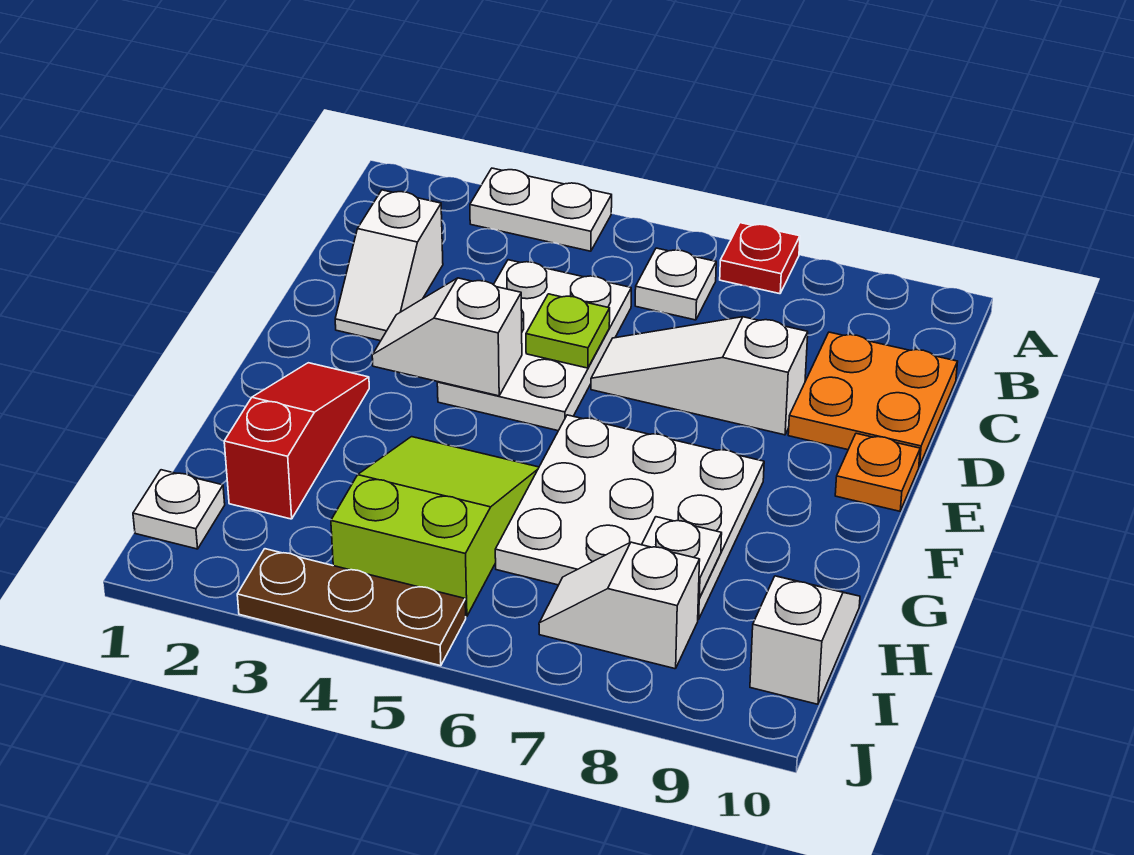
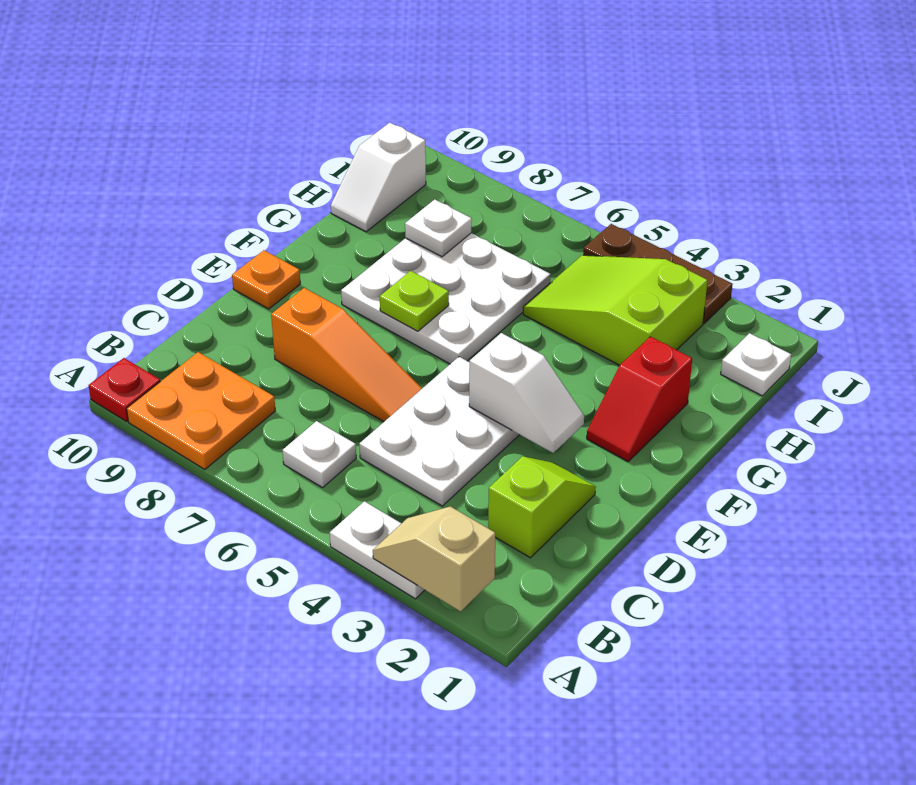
none -> tan slope A2:A3 level 2 top 2
red plate A7 level 1 -> red plate A10 level 1
white slope C2:D2 level 1 top C -> lime slope C2:D2 level 1 top C
orange plate C9:D10 level 1 -> orange plate A8:B9 level 1
lime plate D5 level 2 -> lime plate F7 level 2
white slope D6:D8 level 1 top 8 -> orange slope D6:D8 level 1 top 8
red slope F2:H2 level 1 top H -> red slope F2:G2 level 1 top G
lime slope G4:I5 level 1 top I -> lime slope H3:I5 level 1 top 3
white slope I7:I8 level 1 top 8 -> none

